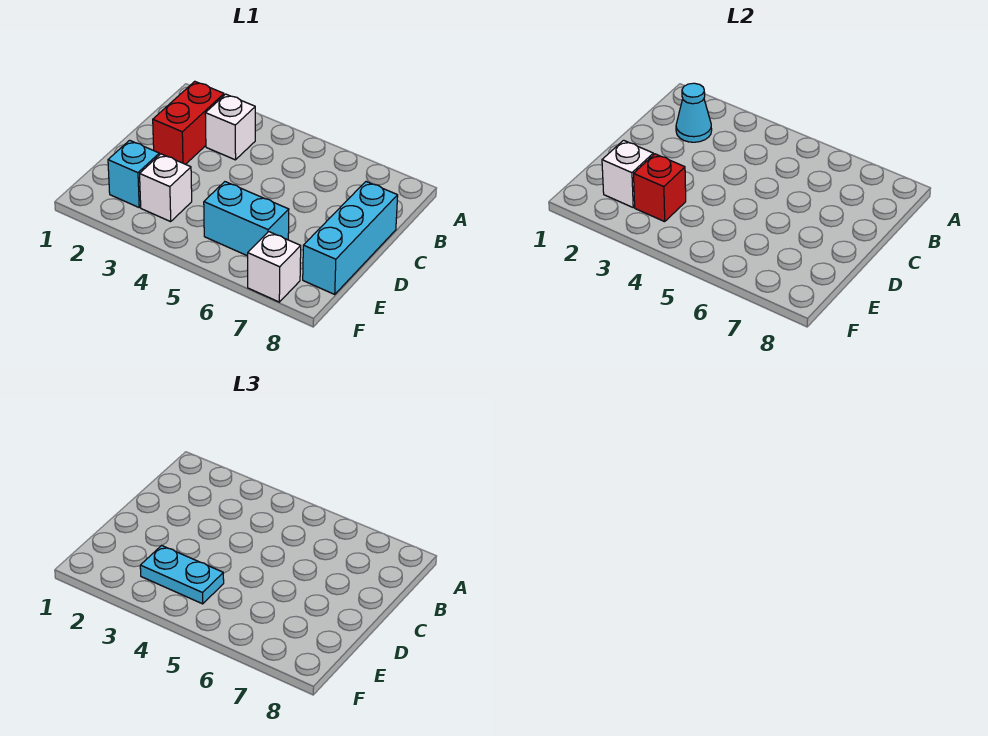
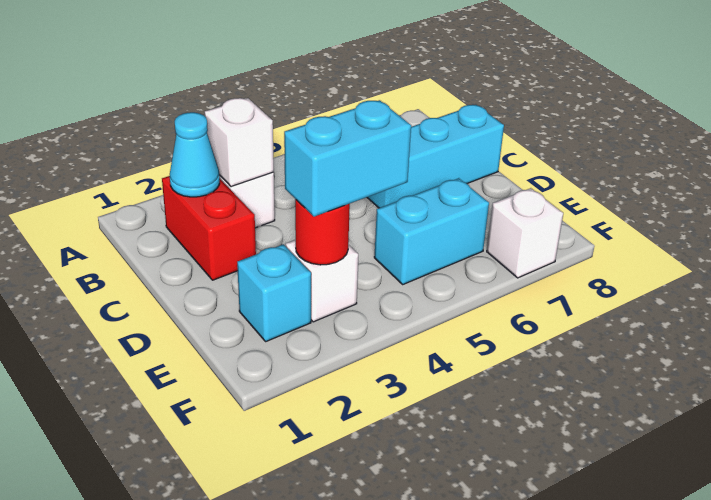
cyan brick C8:E8 level 1 -> cyan brick C6:C8 level 1
white brick E2 level 2 -> white brick B3 level 2
red brick E3 level 2 -> red round brick E3 level 2
cyan plate E3:E4 level 3 -> cyan brick E3:E4 level 3

